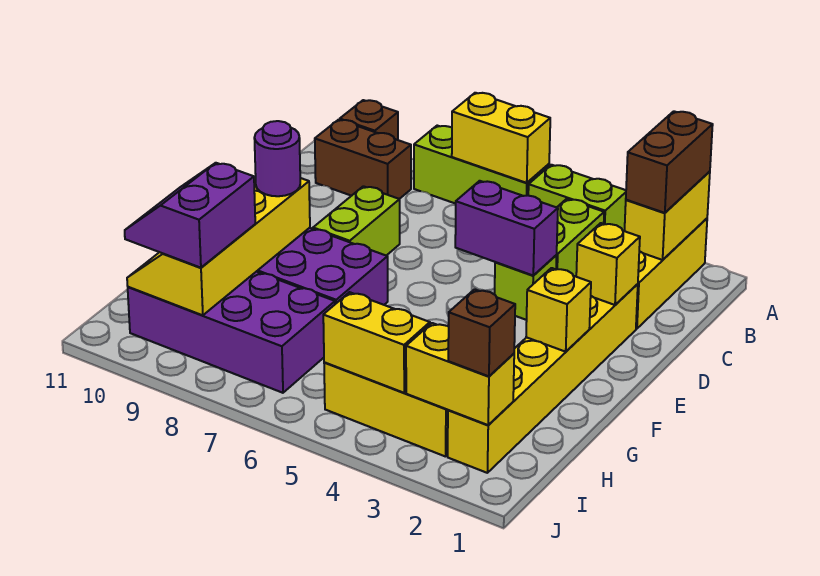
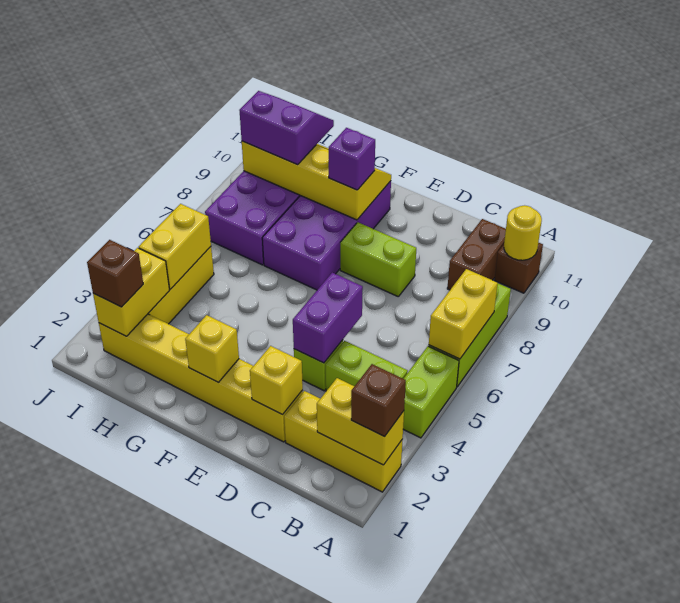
brown brick A2:B2 level 3 -> brown brick A2 level 3
none -> yellow round brick A10 level 2
purple round brick F9 level 3 -> purple brick F9 level 3

